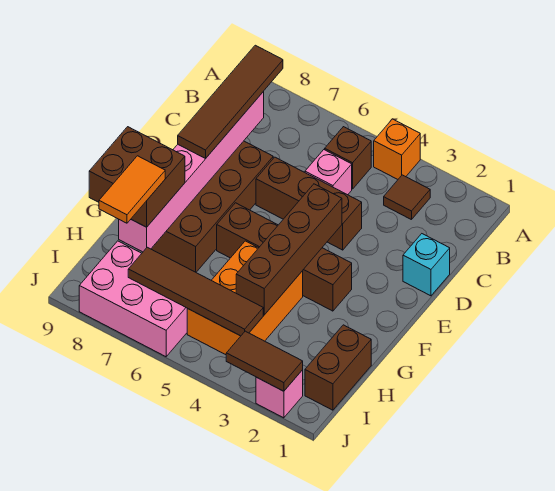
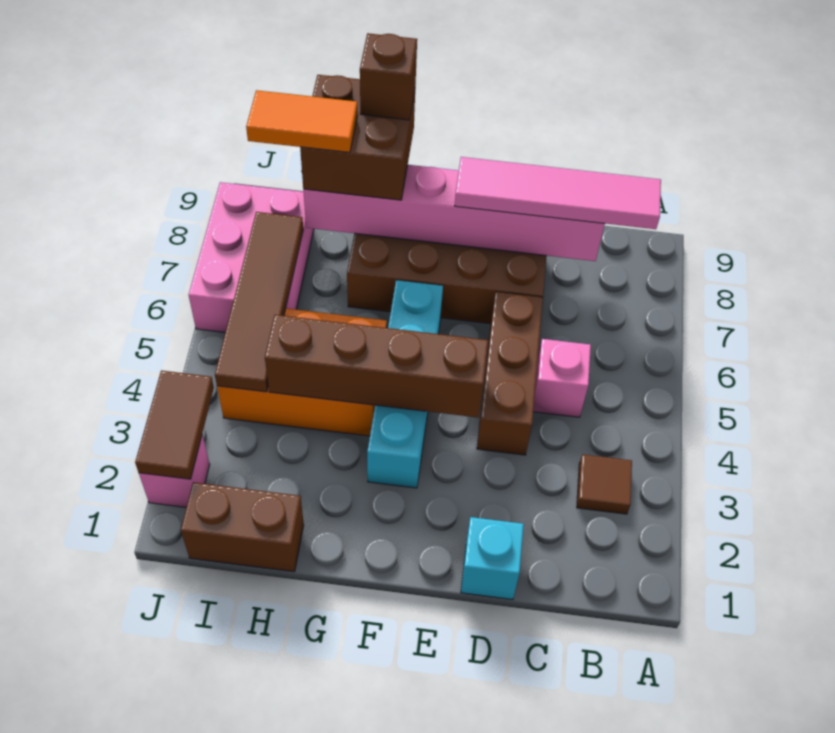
orange brick A4 level 1 -> none
brown brick B5 level 1 -> brown brick G9 level 4
brown tile B8:E8 level 3 -> pink tile B8:E8 level 3
brown brick F3:F6 level 1 -> cyan brick F3:F6 level 1

